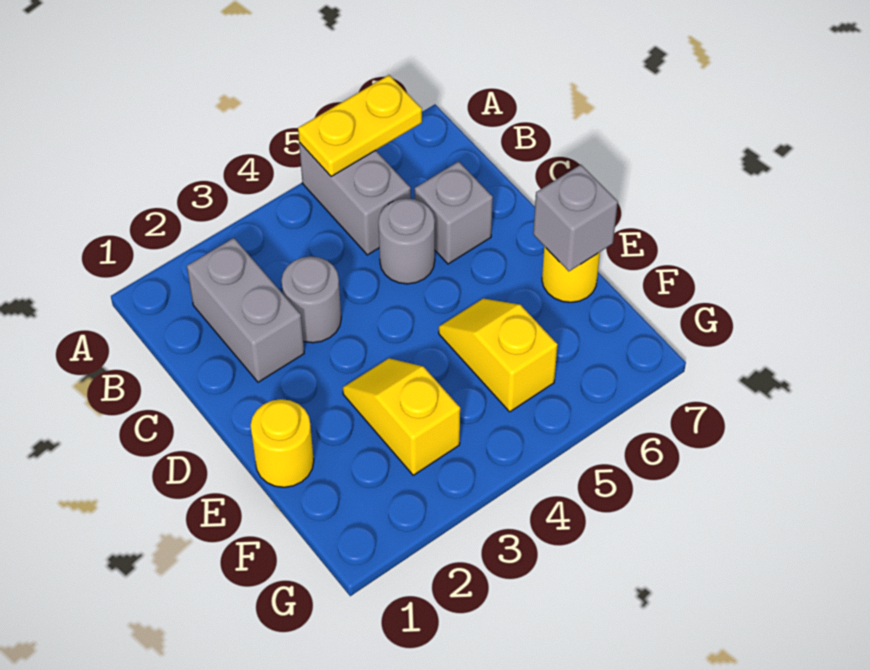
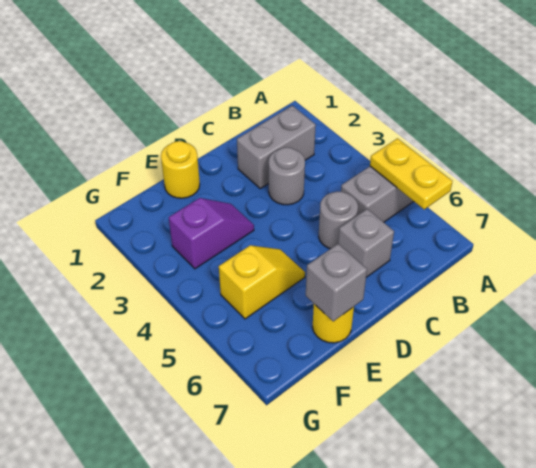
yellow slope E3:F3 level 1 top F -> purple slope E3:F3 level 1 top F

